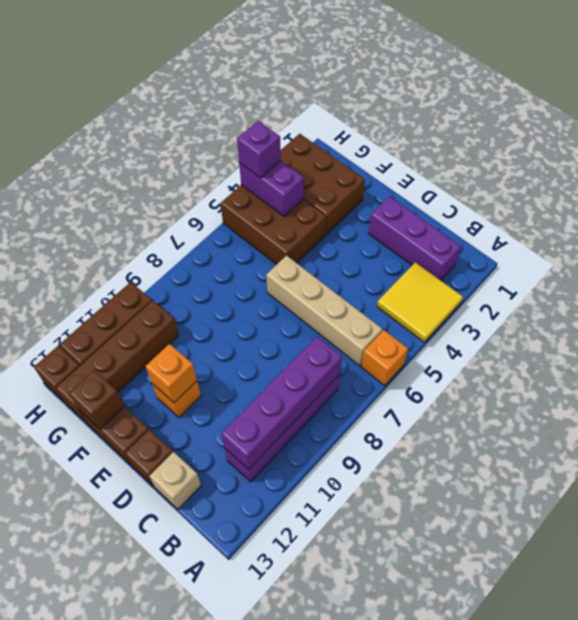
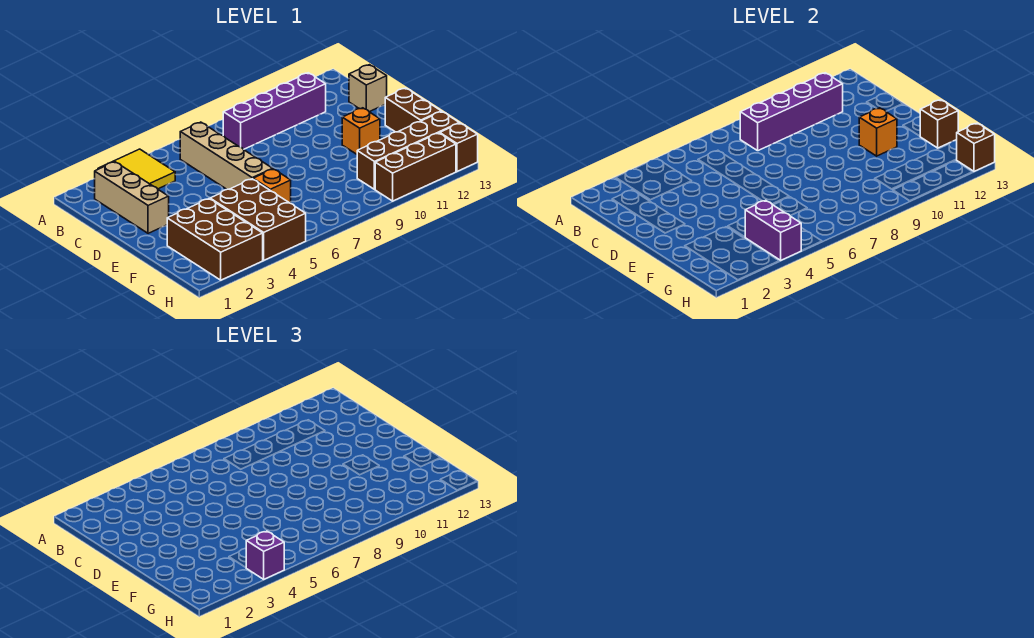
orange brick A6 level 1 -> orange brick F6 level 1
purple brick B2:D2 level 1 -> tan brick B2:D2 level 1
brown brick D13 level 1 -> brown brick H13 level 2

